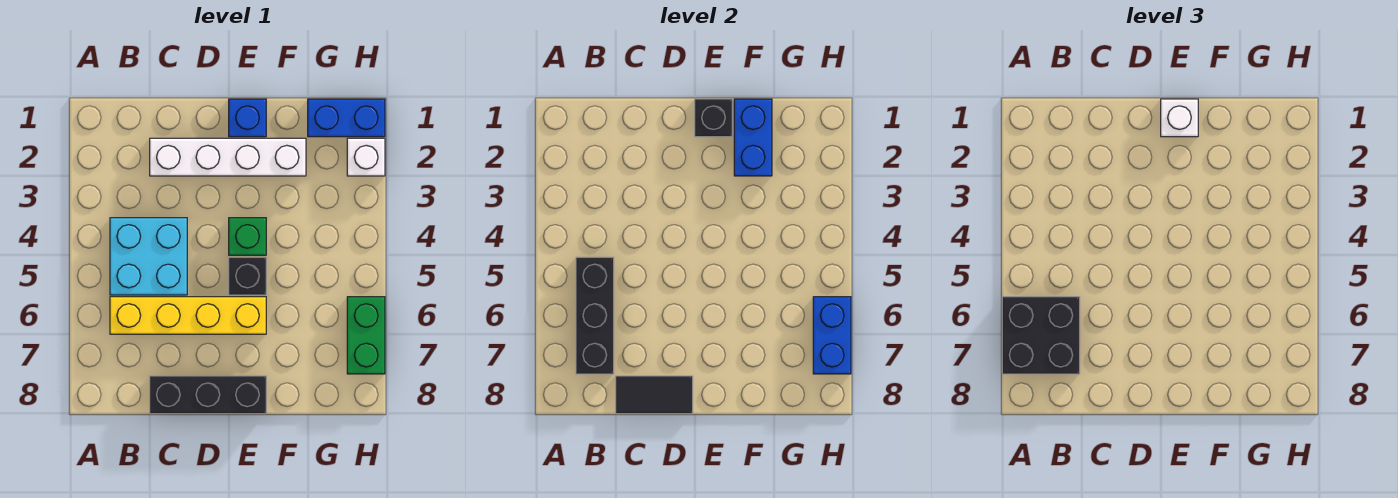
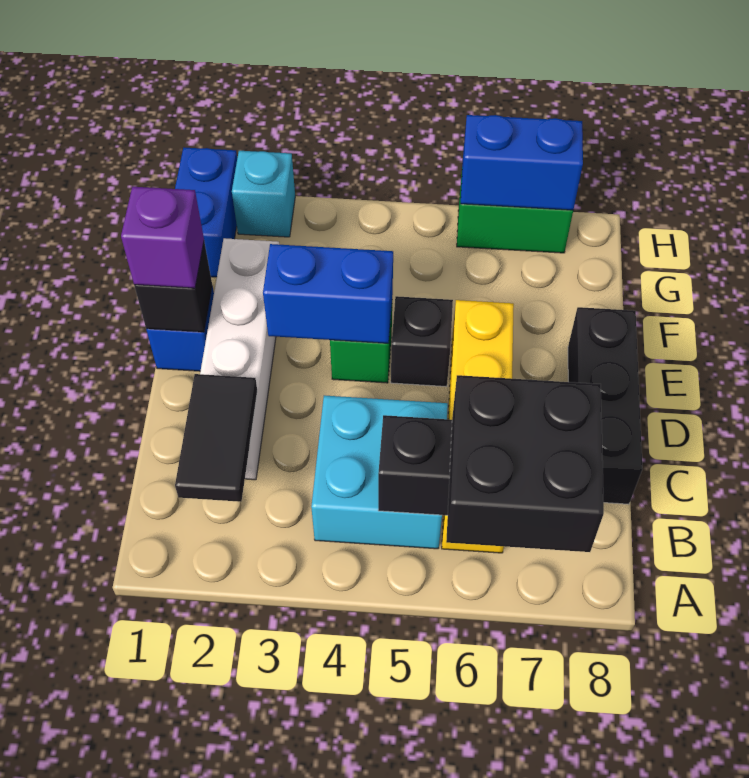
black tile C8:D8 level 2 -> black tile B2:C2 level 2
white brick E1 level 3 -> purple brick E1 level 3
blue brick F1:F2 level 2 -> blue brick E3:E4 level 2
white brick H2 level 1 -> cyan brick H2 level 1

